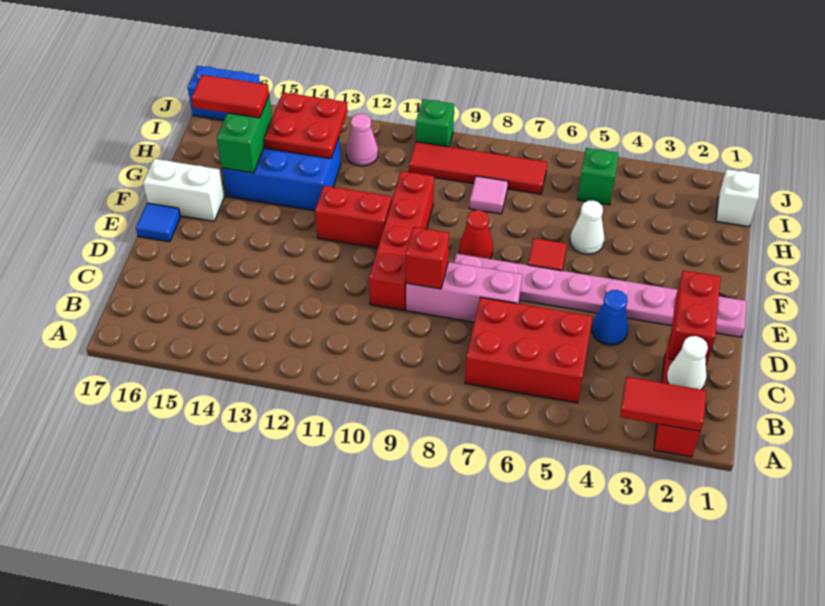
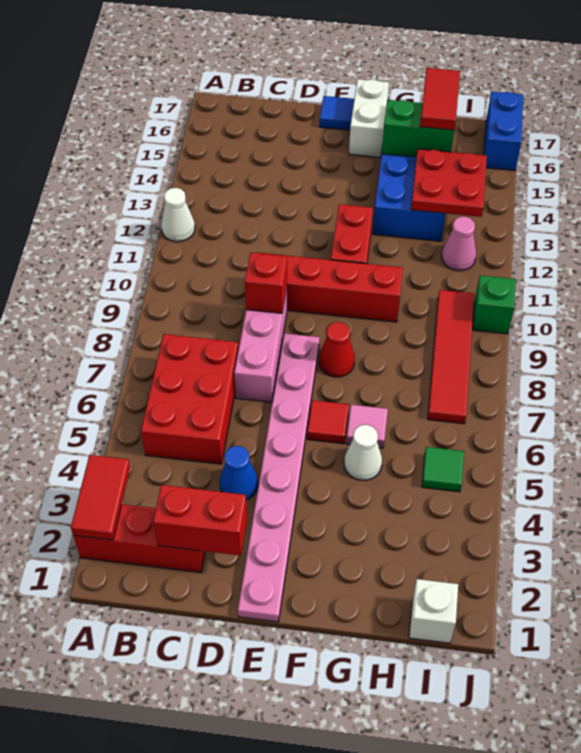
white cone B2 level 2 -> white cone A12 level 1
pink tile H8 level 1 -> pink tile G6 level 1
green brick I5 level 1 -> green tile I5 level 1

